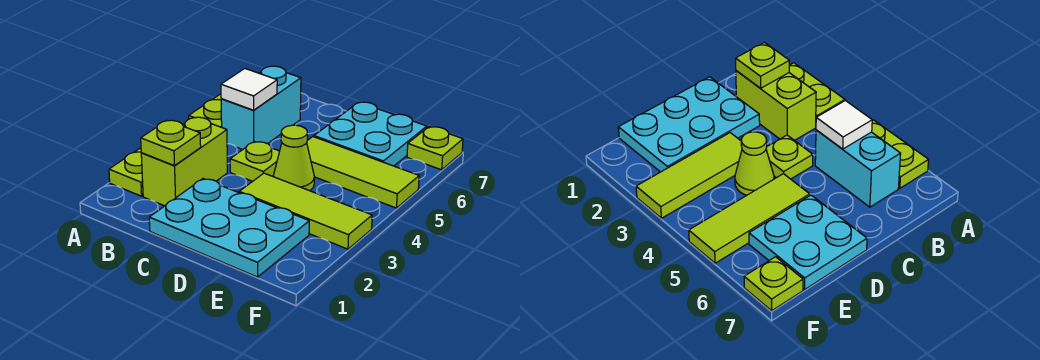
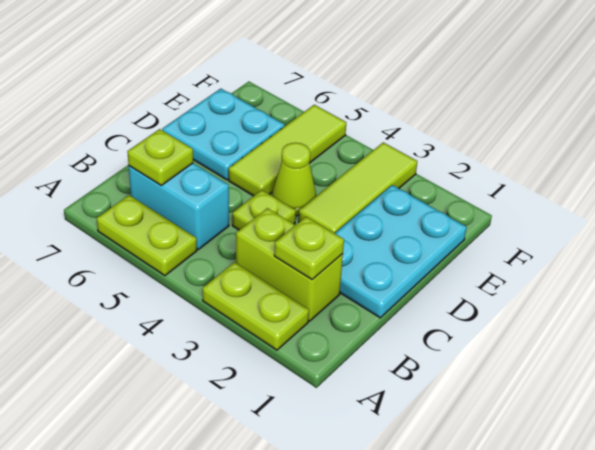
white tile B5 level 2 -> none
lime plate F7 level 1 -> lime plate B6 level 2

